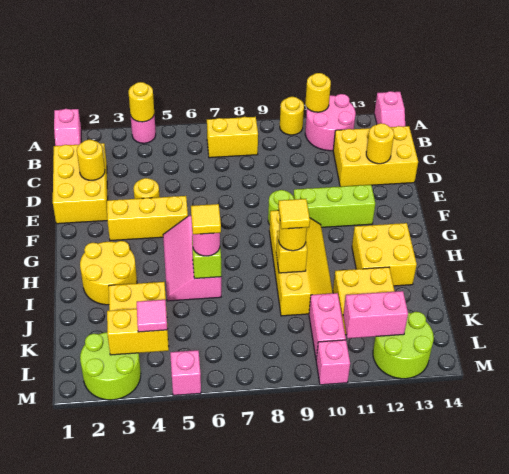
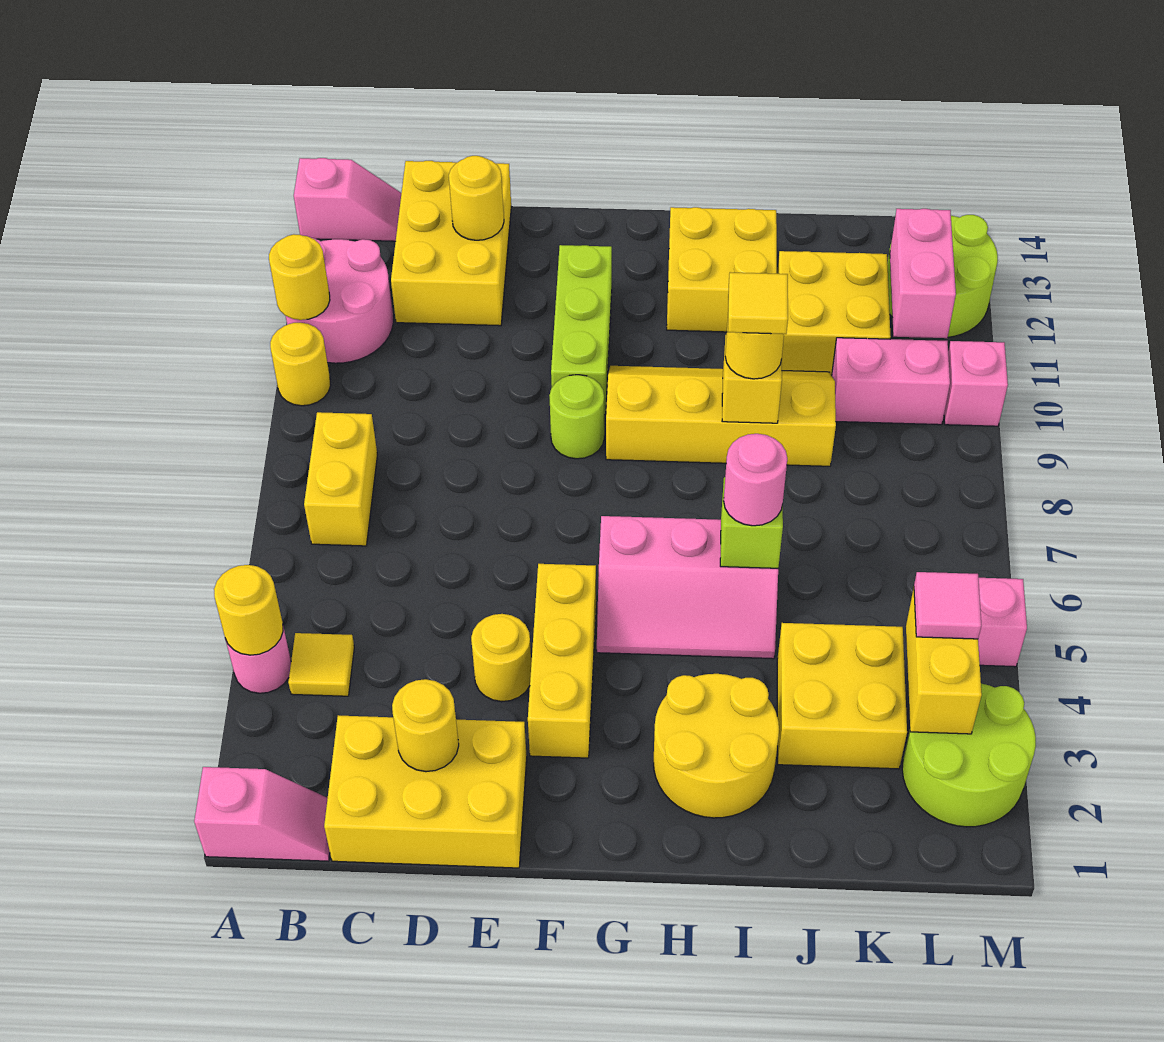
yellow tile I6 level 4 -> yellow tile B4 level 1

